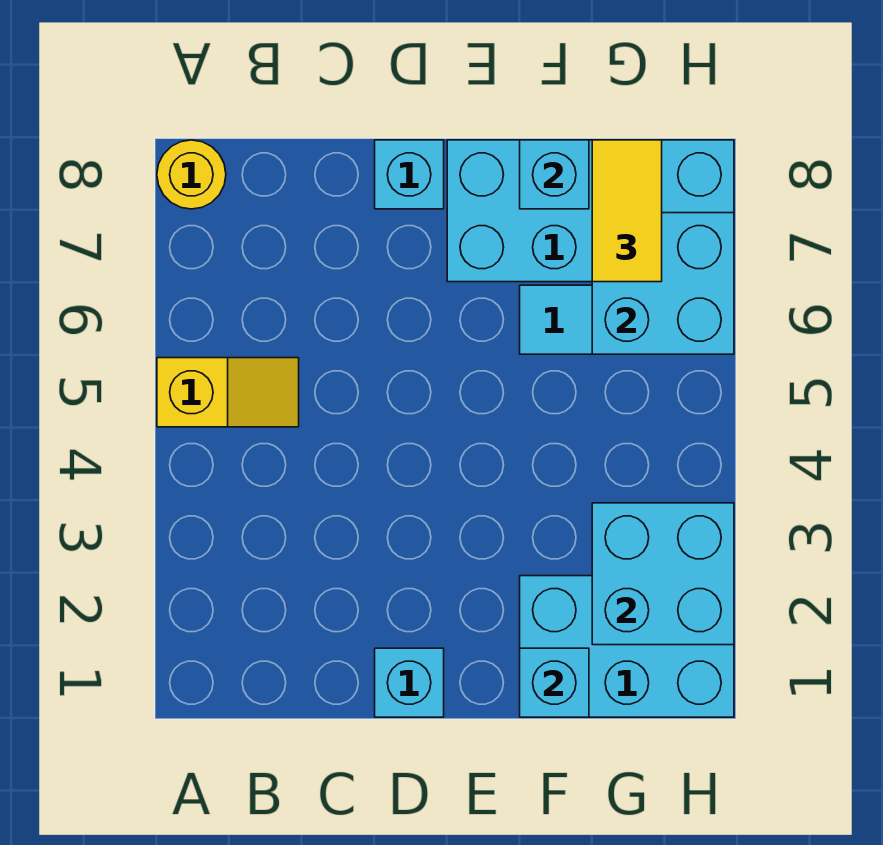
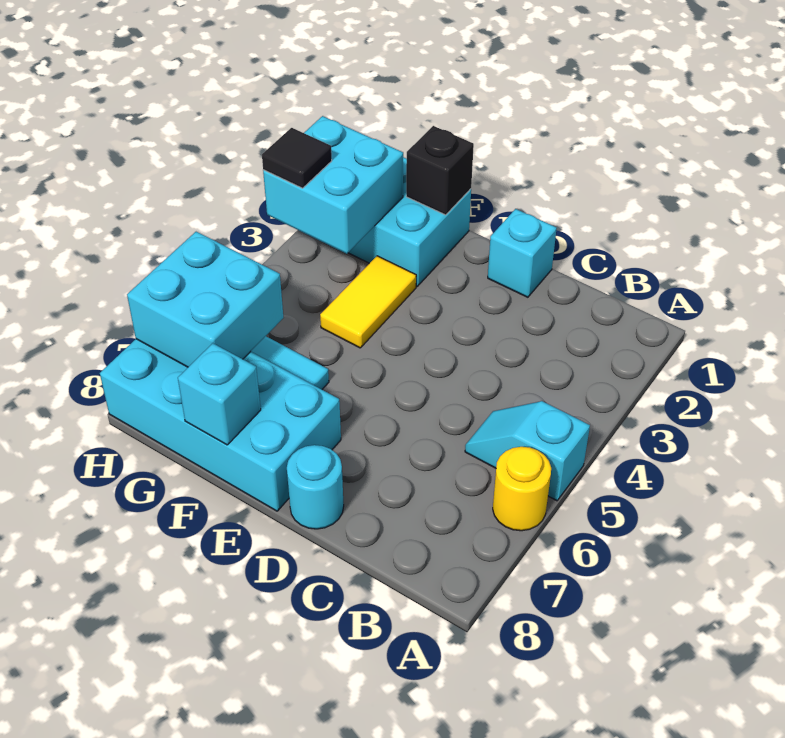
yellow slope A5:B5 level 1 top A -> cyan slope A5:B5 level 1 top A
yellow round brick A8 level 1 -> yellow round brick A6 level 1
cyan brick D8 level 1 -> cyan round brick D8 level 1
cyan brick F1 level 2 -> black brick F1 level 2
yellow tile G7:G8 level 3 -> yellow tile F3:F4 level 1
none -> black tile H3 level 3

